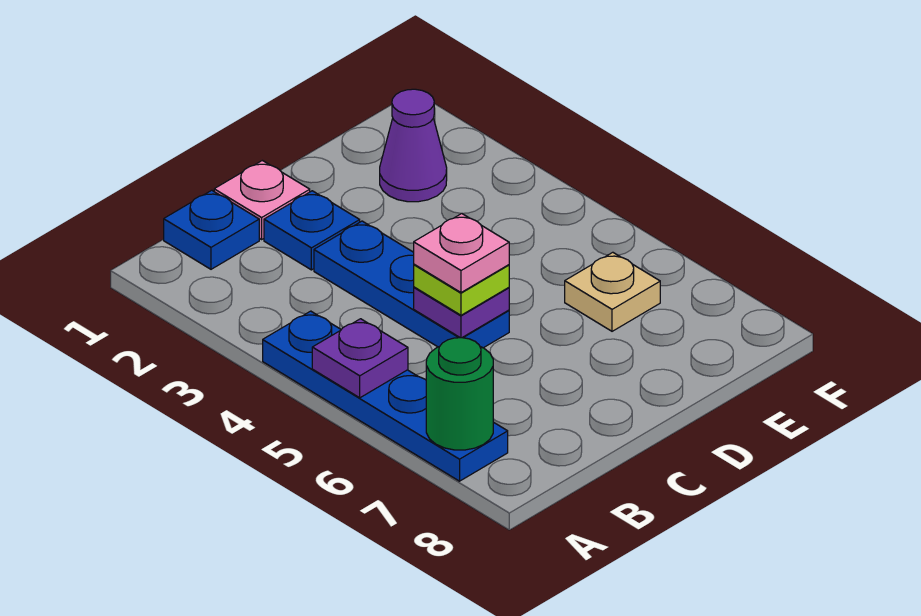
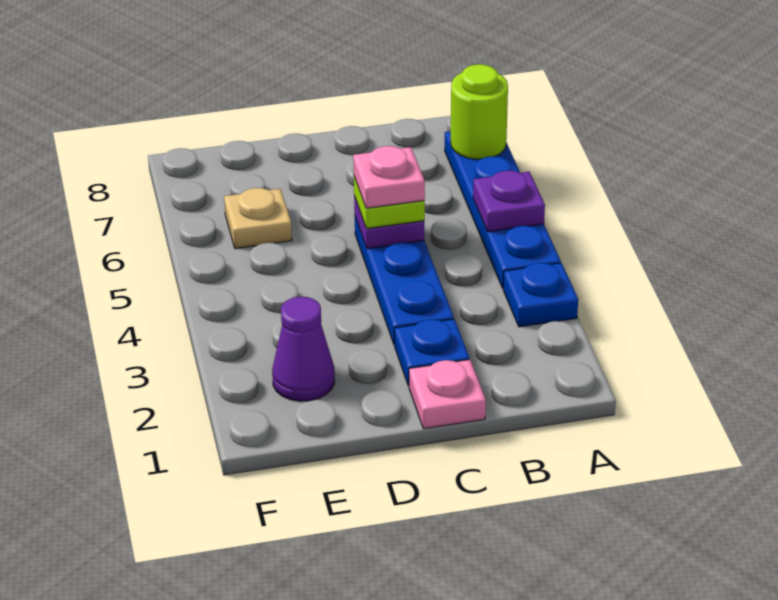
green round brick A7 level 2 -> lime round brick A7 level 2
blue plate B1 level 1 -> blue plate A3 level 1

